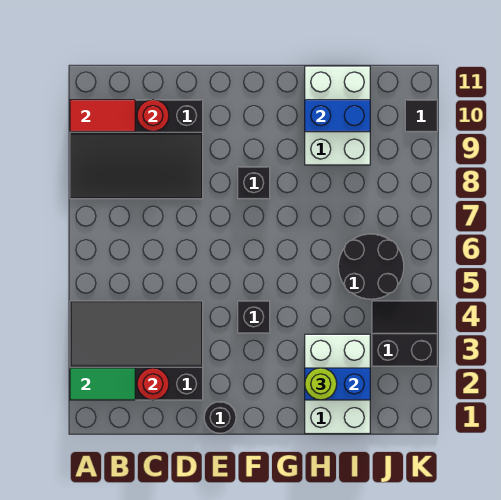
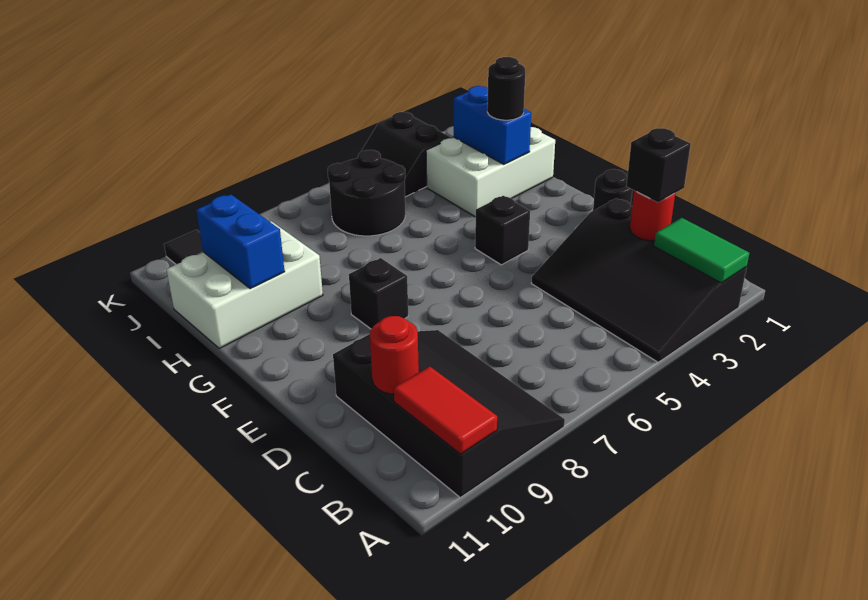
none -> black brick C2 level 3
lime round brick H2 level 3 -> black round brick H2 level 3

